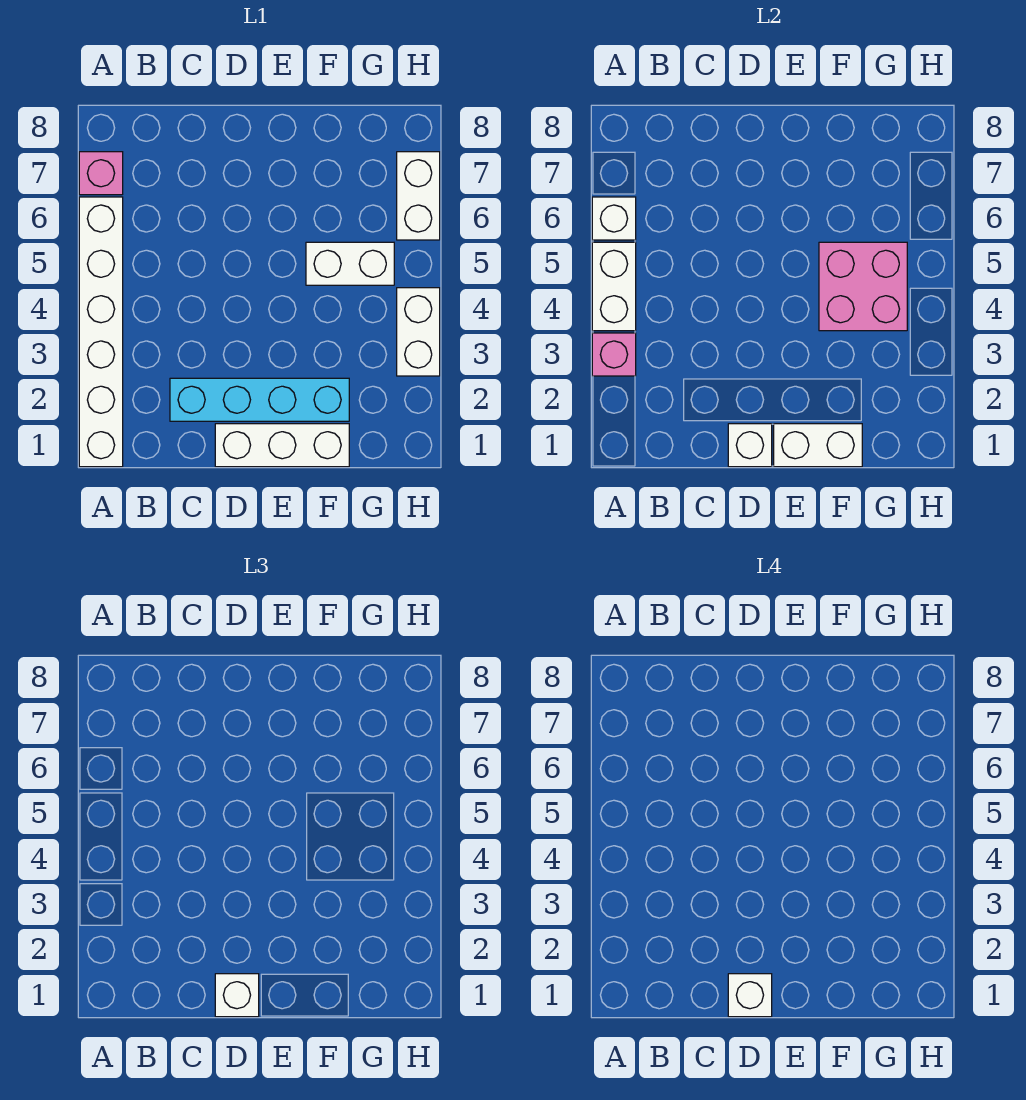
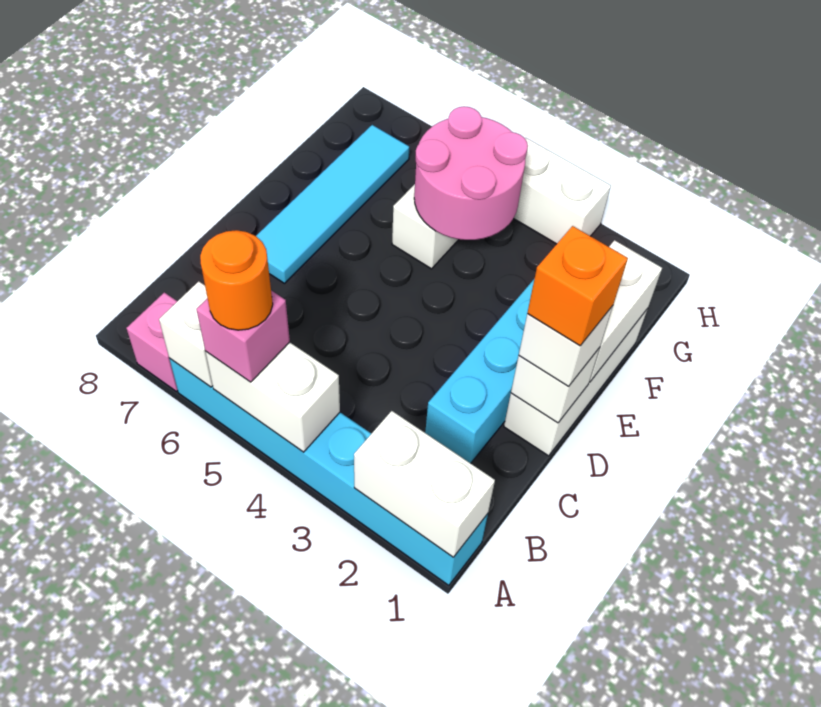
white brick A1:A6 level 1 -> cyan brick A1:A6 level 1
pink brick A3 level 2 -> pink brick A5 level 3
none -> orange round brick A5 level 4
white brick D1 level 4 -> orange brick D1 level 4
none -> cyan tile D7:G7 level 1
pink brick F4:G5 level 2 -> pink round brick F4:G5 level 2
white brick H6:H7 level 1 -> white brick A1:A2 level 2

